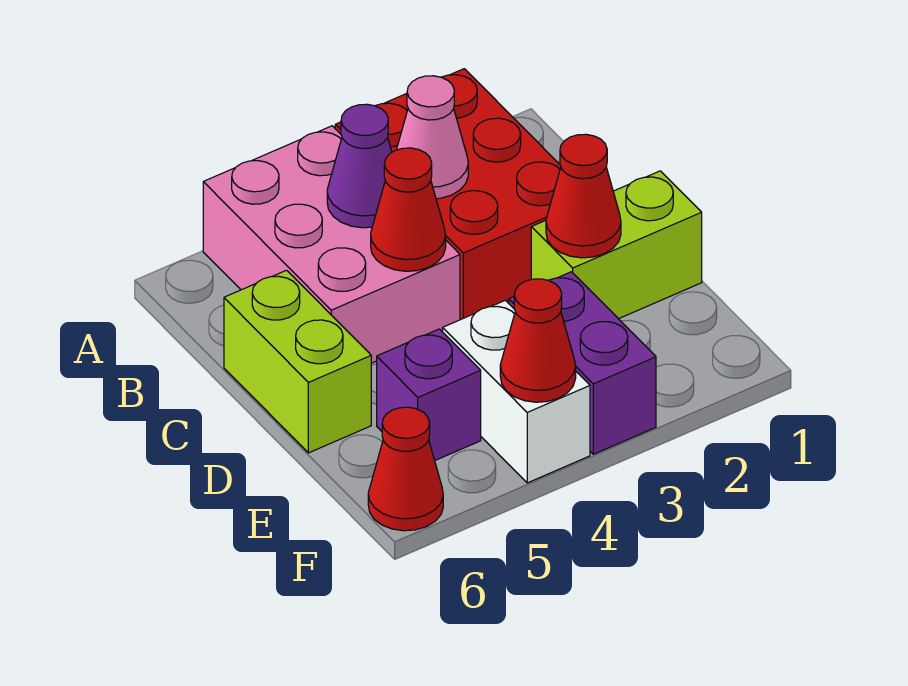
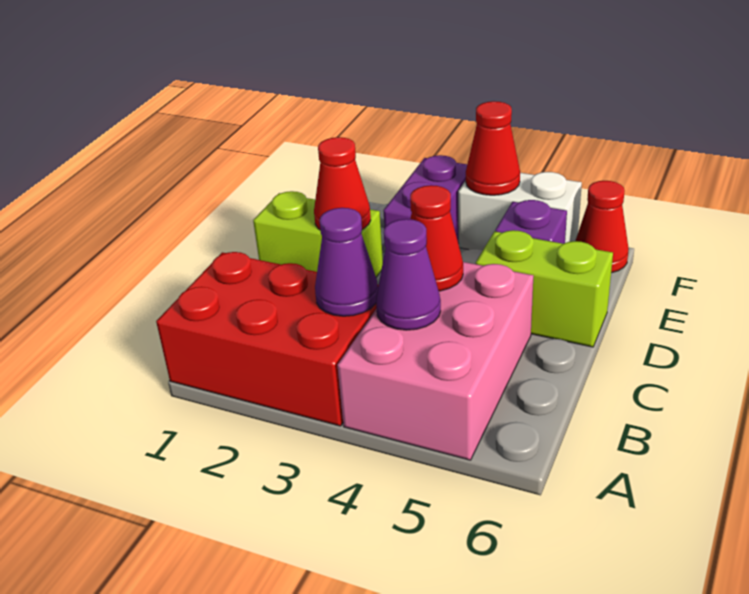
red brick A2:C3 level 1 -> red brick A1:B3 level 1
pink cone B3 level 2 -> purple cone B3 level 2
lime brick C6:D6 level 1 -> lime brick D5:D6 level 1
white brick E4:F4 level 1 -> white brick F4:F5 level 1

